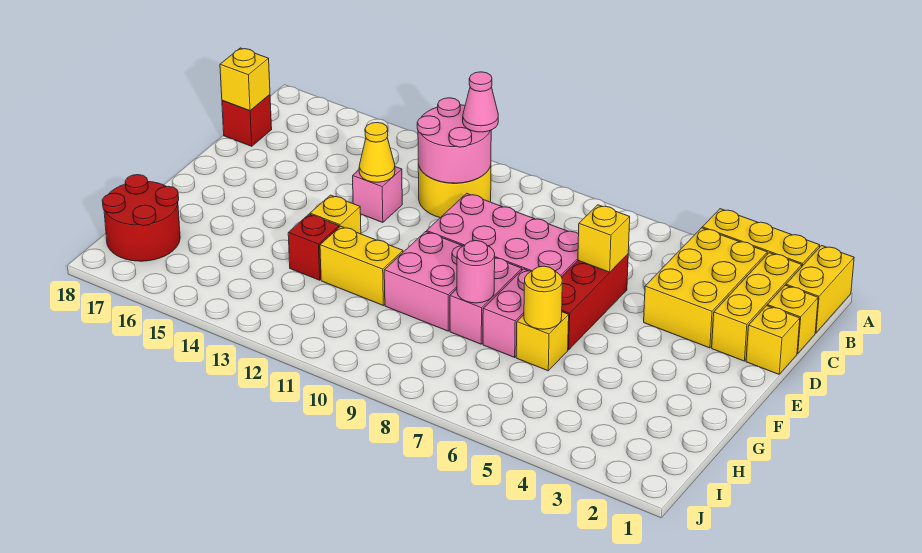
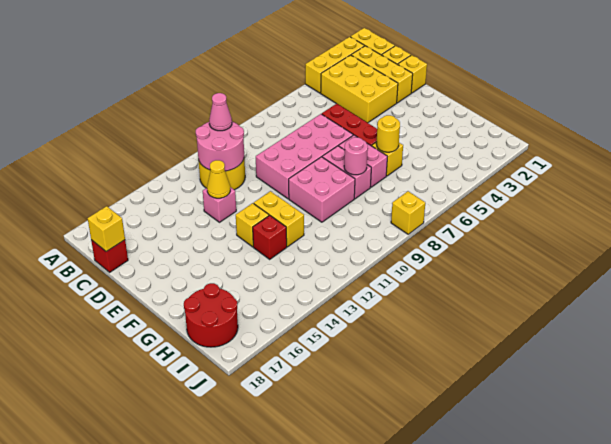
yellow brick D6 level 2 -> yellow brick J8 level 1
yellow brick G11:G12 level 1 -> yellow brick F12:G12 level 1

